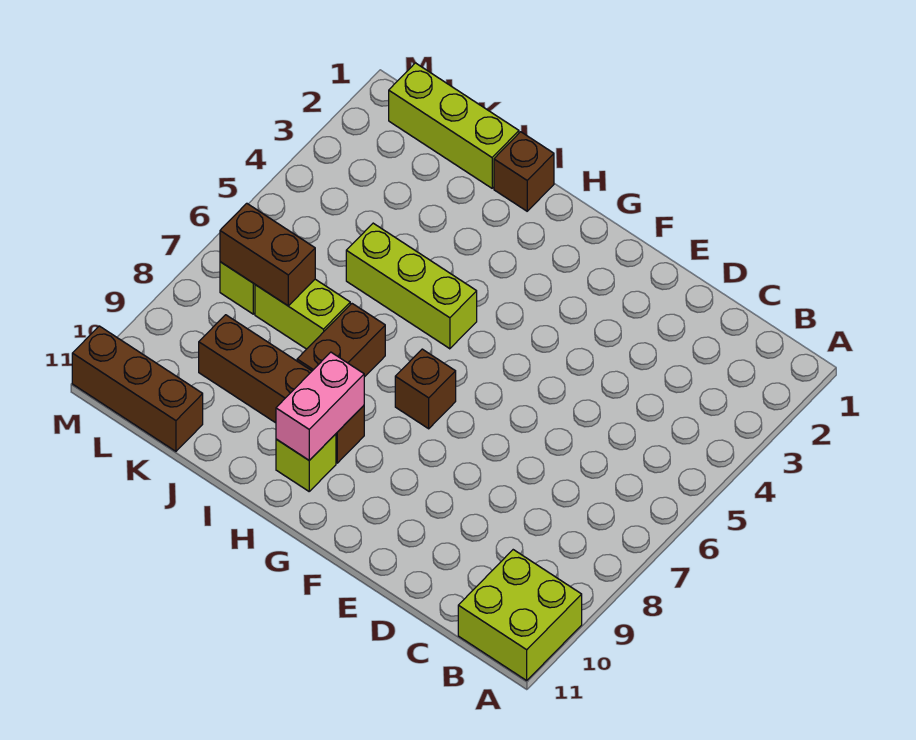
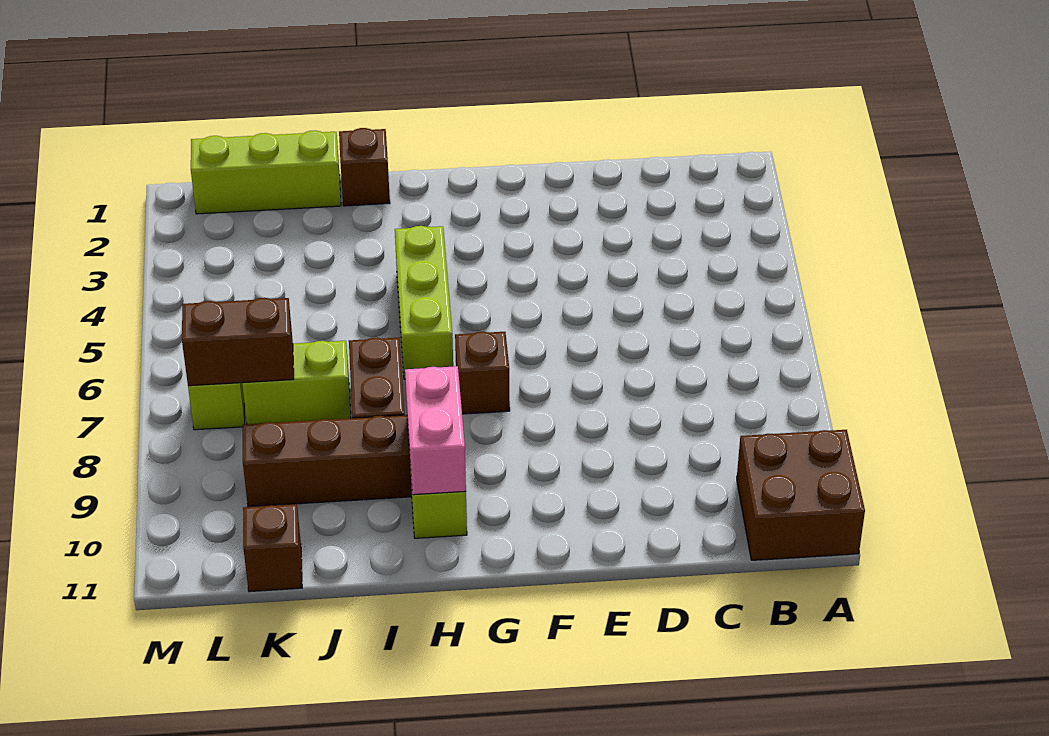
lime brick A10:B11 level 1 -> brown brick A10:B11 level 1
lime brick H5:J5 level 1 -> lime brick H4:H6 level 1
brown brick K11:M11 level 1 -> brown brick K11 level 1

